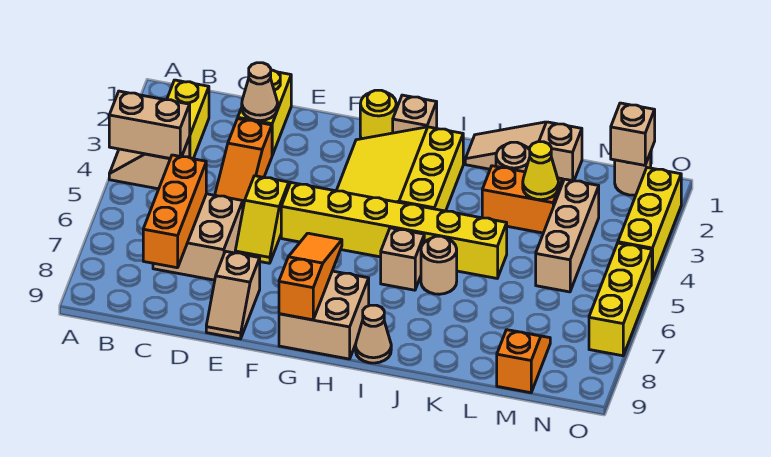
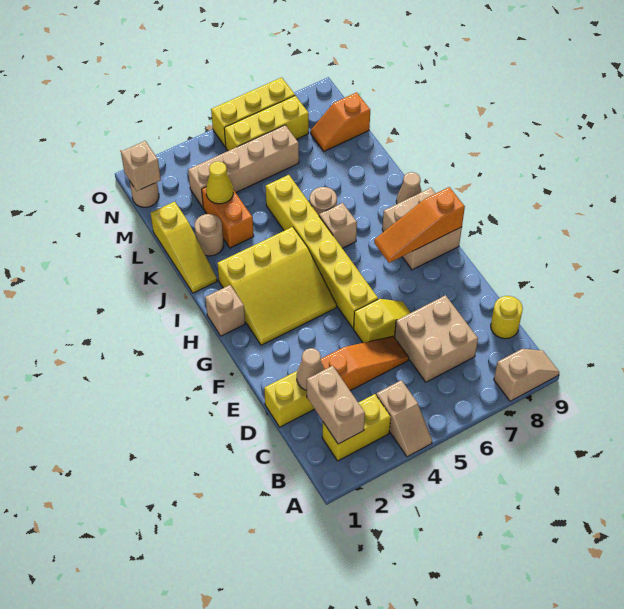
tan brick A4:B4 level 2 -> tan brick B2:C2 level 2
orange brick C6:C8 level 2 -> none
tan slope E8:E9 level 1 top 8 -> tan slope A8:A9 level 1 top 8
yellow round brick G1 level 1 -> yellow round brick C9 level 1
tan slope J1:L1 level 1 top L -> yellow slope J1:L1 level 1 top L
tan brick M3:M5 level 1 -> tan brick M3:M6 level 1
yellow brick O2:O4 level 1 -> yellow brick N5:N7 level 1

